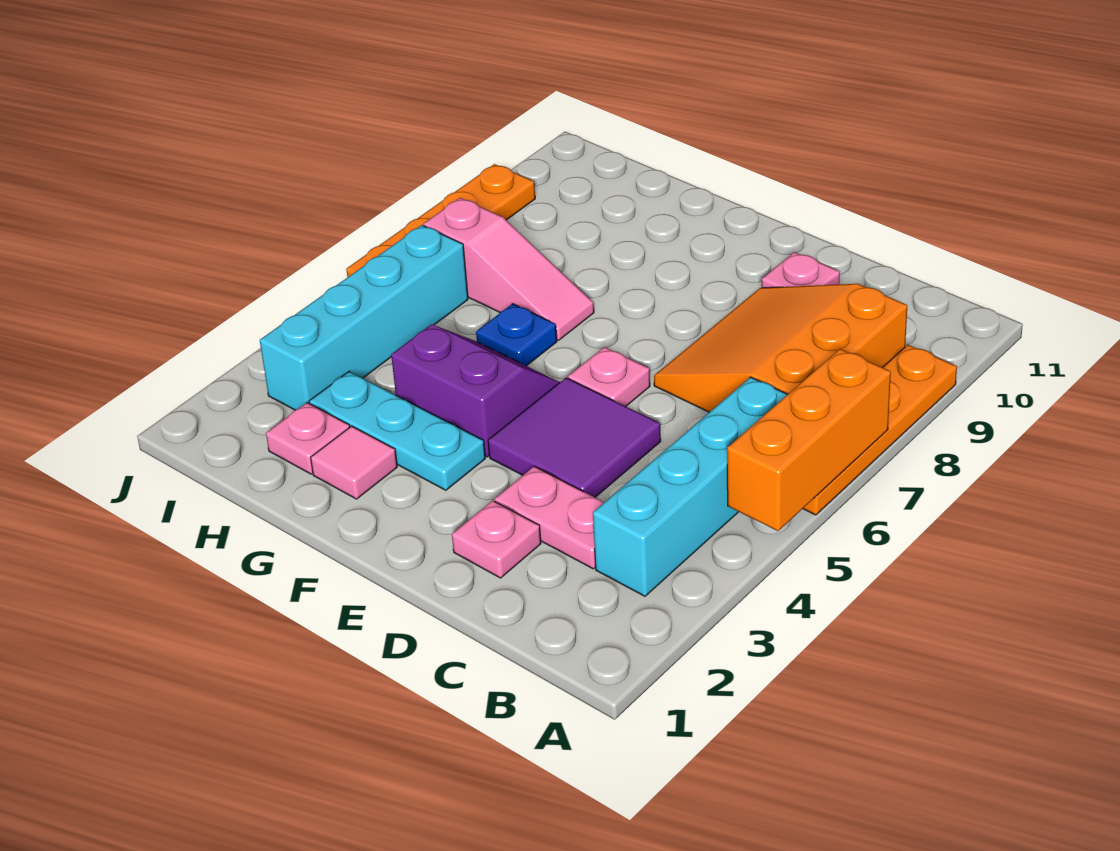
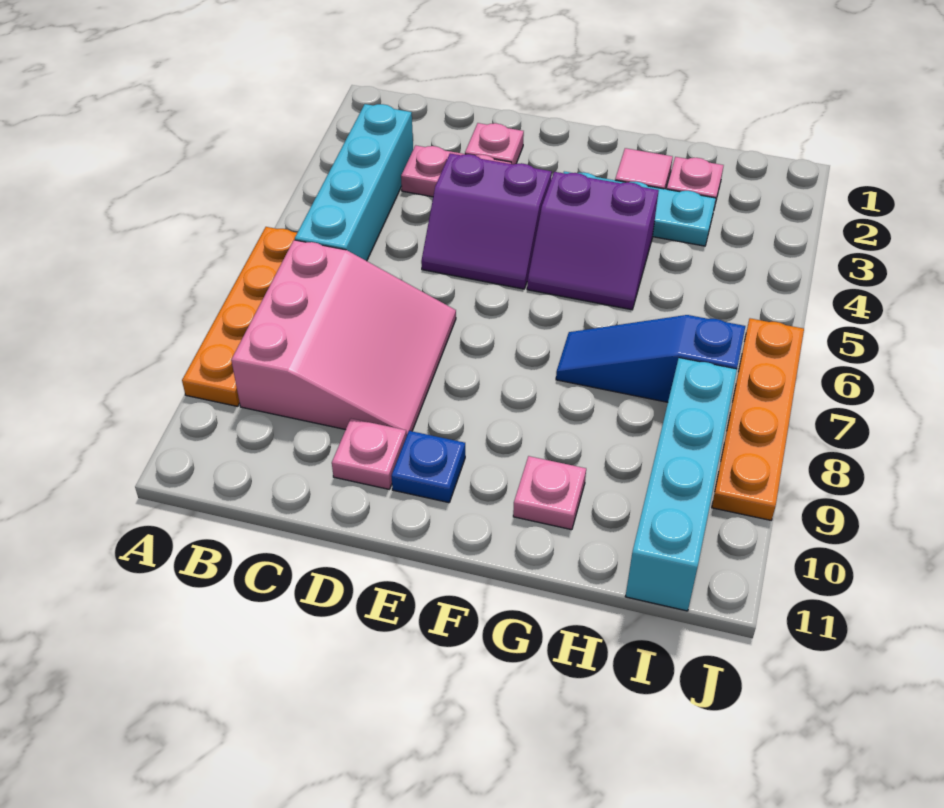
orange brick A5:A7 level 2 -> none
orange slope B7:D9 level 1 top B -> pink slope B7:D9 level 1 top B
purple tile D4:E5 level 1 -> purple slope D4:E5 level 1 top 4
pink plate E6 level 1 -> pink plate G10 level 1
blue plate G6 level 1 -> blue plate E10 level 1
pink slope G7:I7 level 1 top I -> blue slope G7:I7 level 1 top I
cyan brick I3:I6 level 1 -> cyan brick I8:I11 level 1

